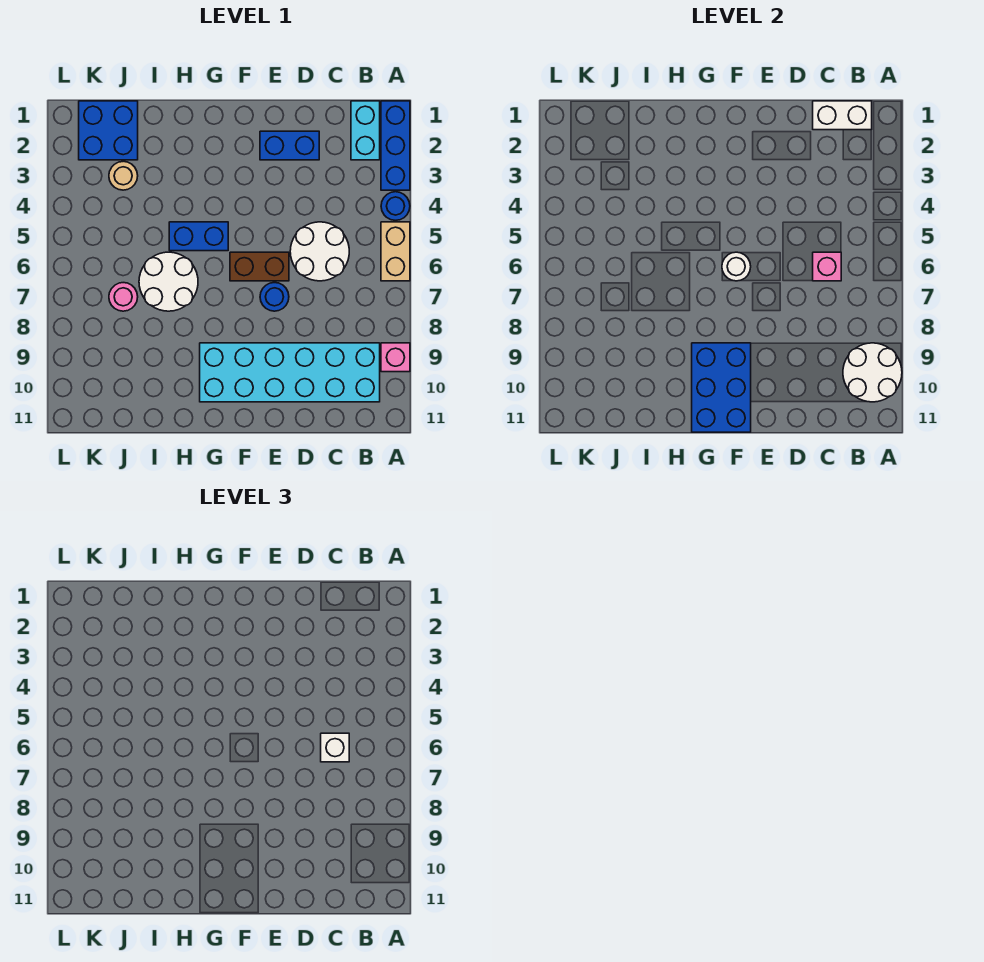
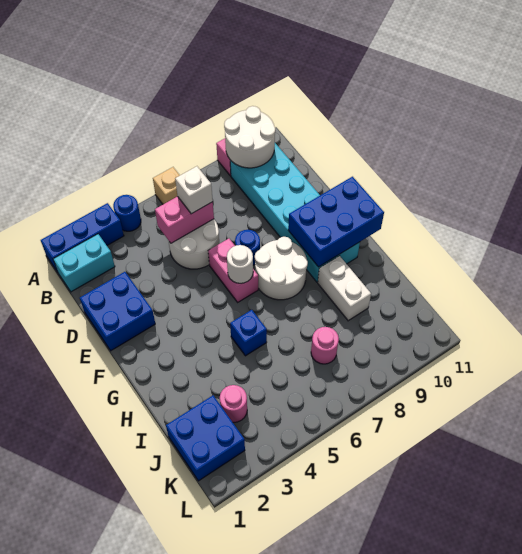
tan brick A5:A6 level 1 -> tan brick A6 level 1
white brick B1:C1 level 2 -> white brick H9:I9 level 1
pink brick C6 level 2 -> pink brick C5:C6 level 2
blue brick D2:E2 level 1 -> blue brick D1:E2 level 1
brown brick E6:F6 level 1 -> pink brick E6:F6 level 1
blue brick G5:H5 level 1 -> blue brick H5 level 1
white round brick H6:I7 level 1 -> white round brick F7:G8 level 1
tan round brick J3 level 1 -> pink round brick J3 level 1

